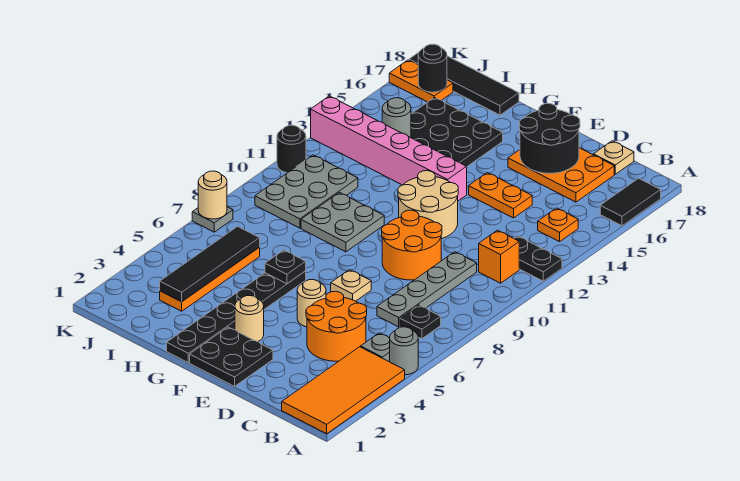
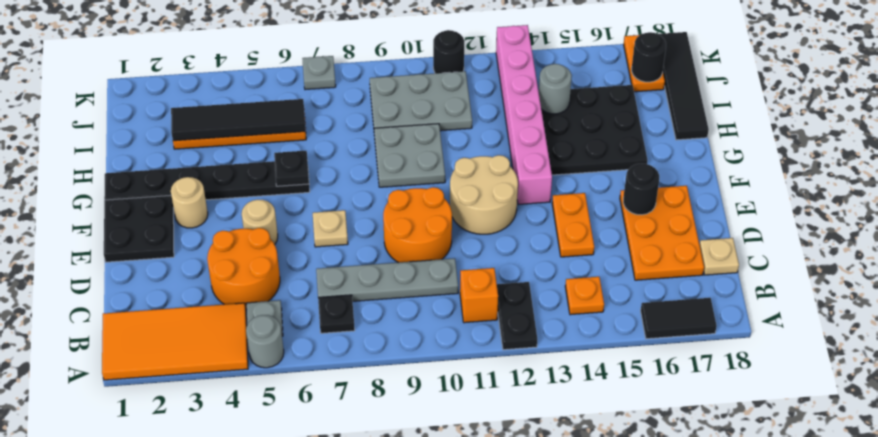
black round brick D16:E17 level 2 -> black round brick E16 level 2
tan round brick K7 level 2 -> none

